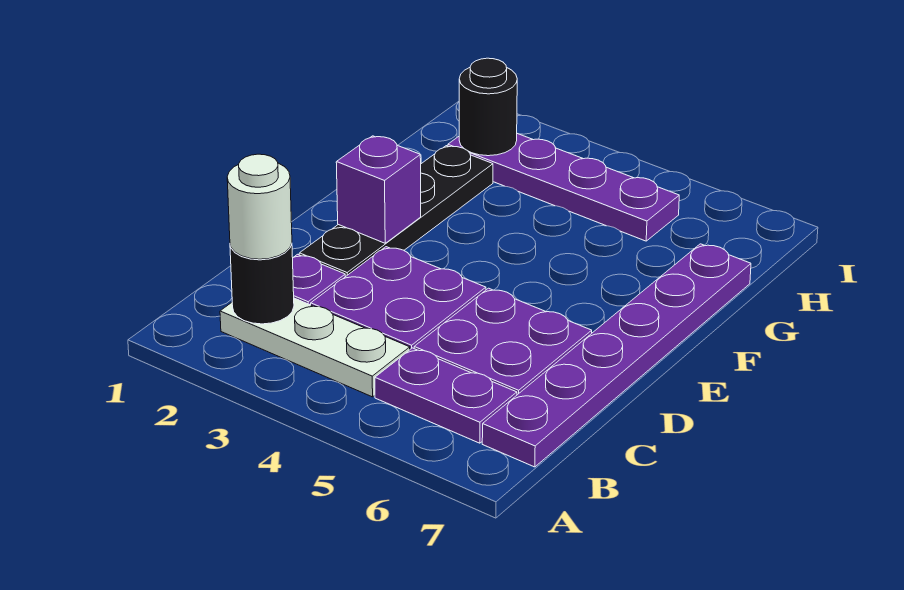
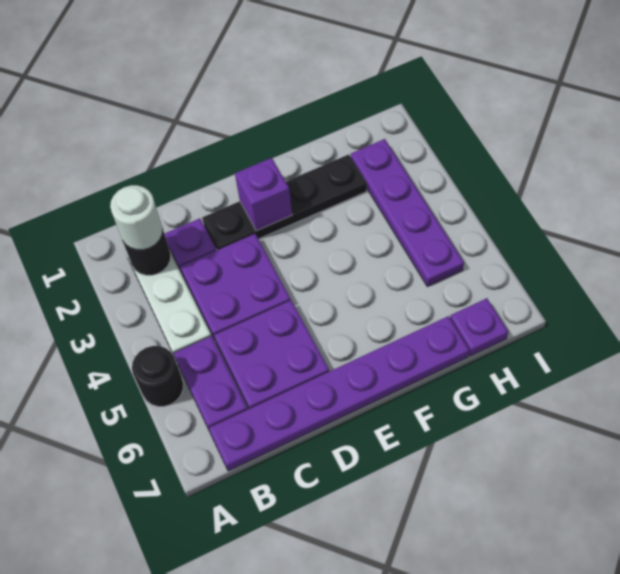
black round brick H2 level 2 -> black round brick A5 level 1
none -> purple plate H7 level 1

